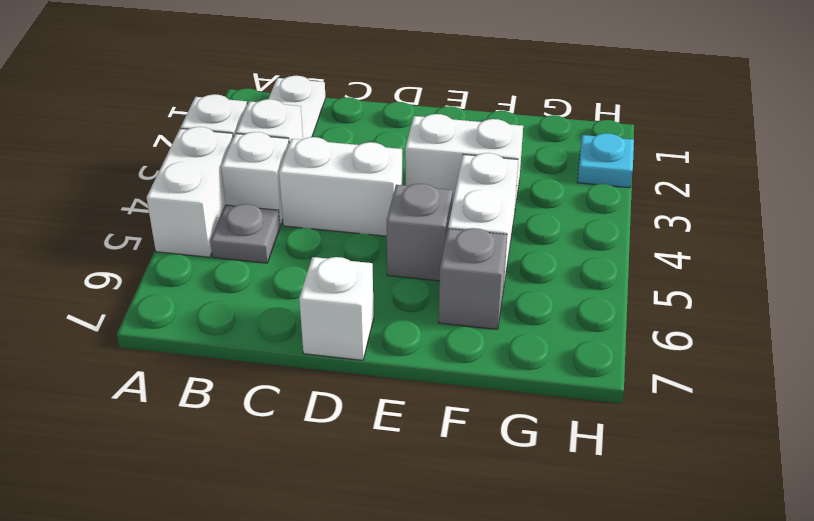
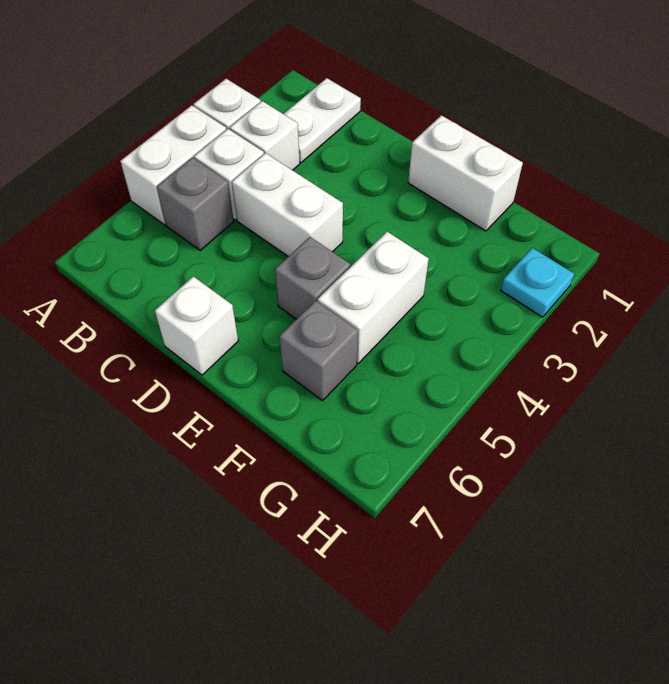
grey plate B5 level 1 -> grey brick B5 level 1
white brick E3:F3 level 1 -> white brick E1:F1 level 1

